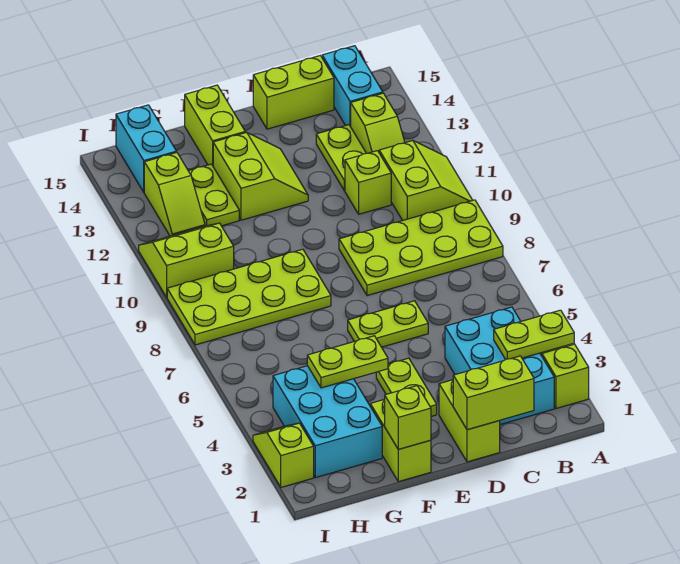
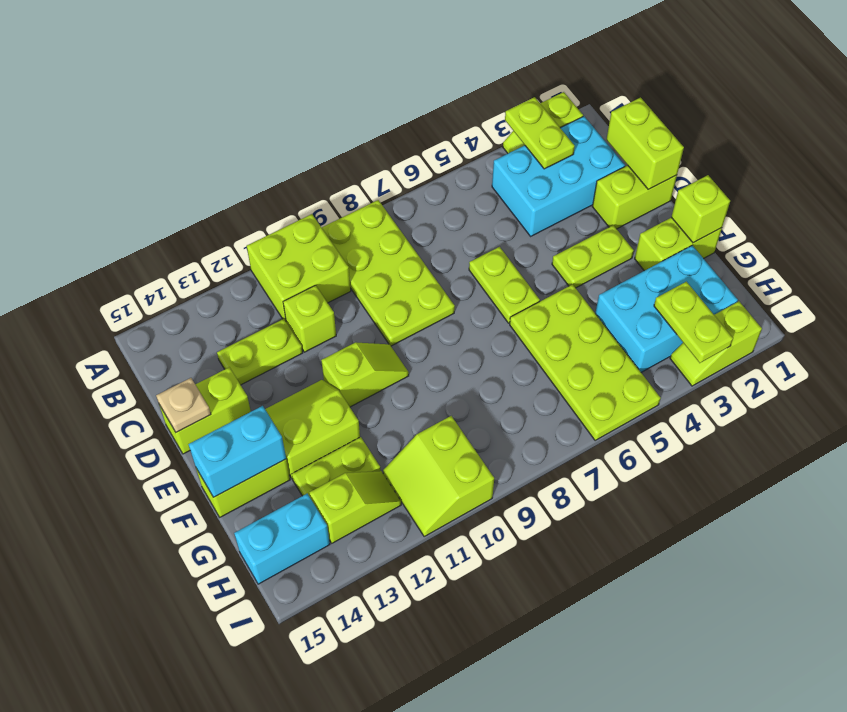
lime slope A10:B11 level 1 top B -> lime brick A10:B11 level 1
lime slope B12:B13 level 1 top 13 -> lime slope E10:E11 level 1 top 11
cyan brick B14:B15 level 1 -> cyan brick F14:F15 level 2
lime brick C15:D15 level 1 -> lime brick D14:D15 level 1
none -> tan plate D15 level 2
lime plate F4:G4 level 2 -> lime plate H3:I3 level 2
lime plate F8:I9 level 1 -> lime plate F5:I6 level 1

